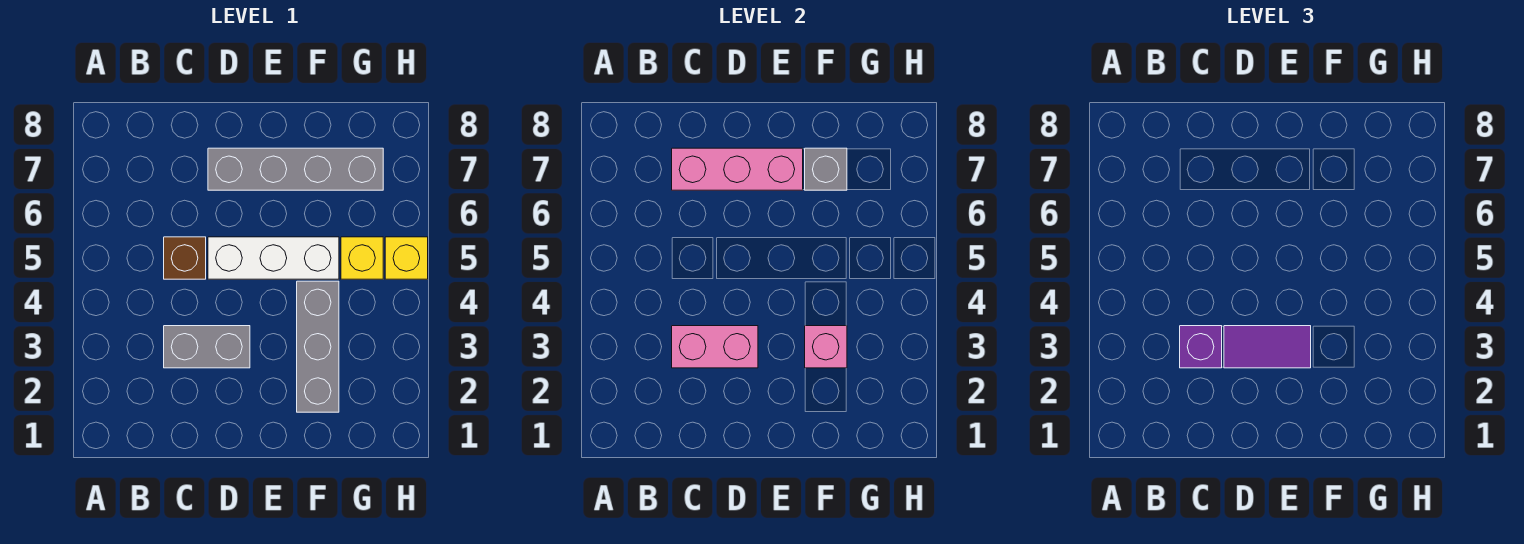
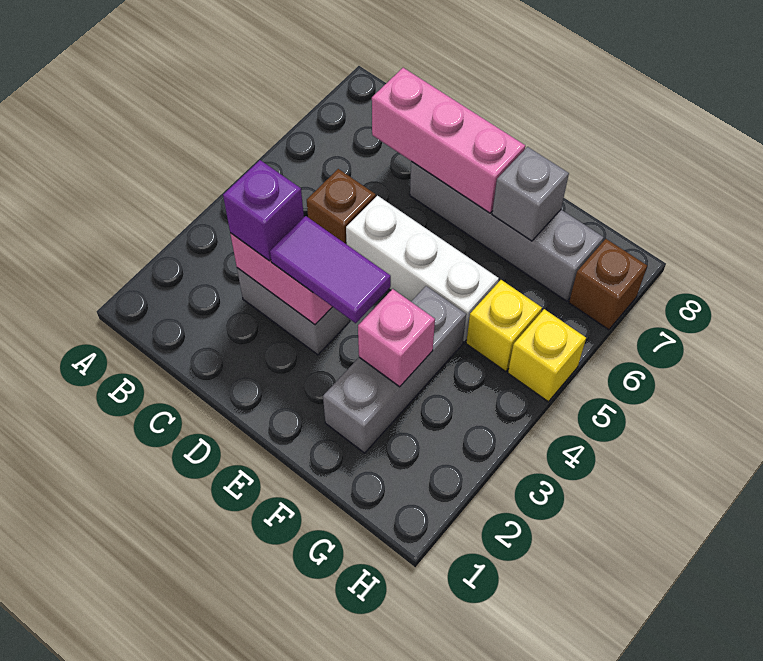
none -> brown brick H7 level 1

